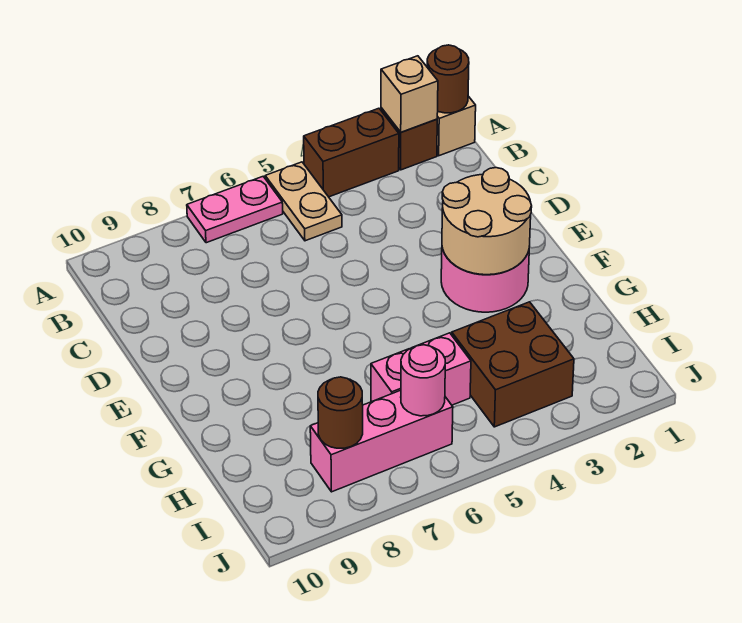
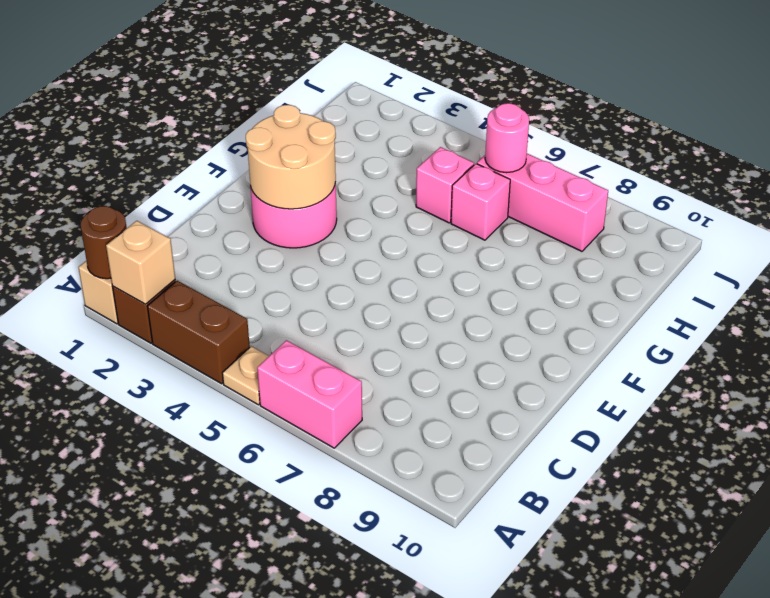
tan plate A5:B5 level 1 -> tan plate A5 level 1
pink plate A6:A7 level 1 -> pink brick A6:A7 level 1
brown brick H3:I4 level 1 -> none
brown round brick I8 level 2 -> none

